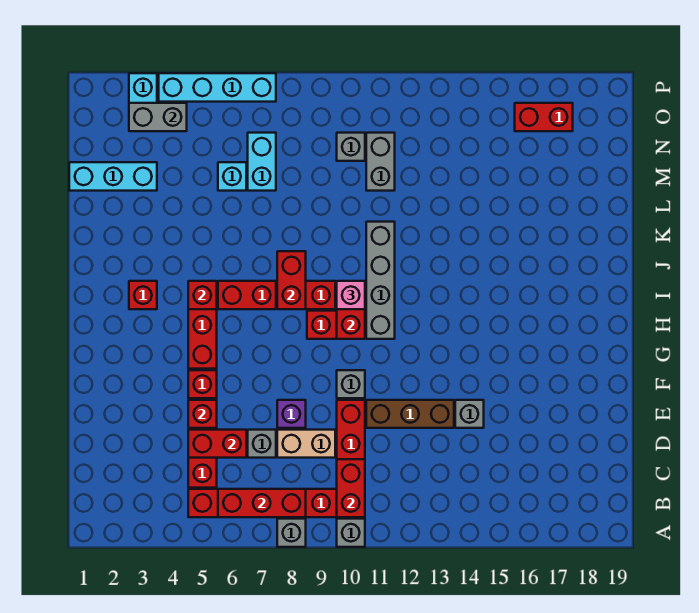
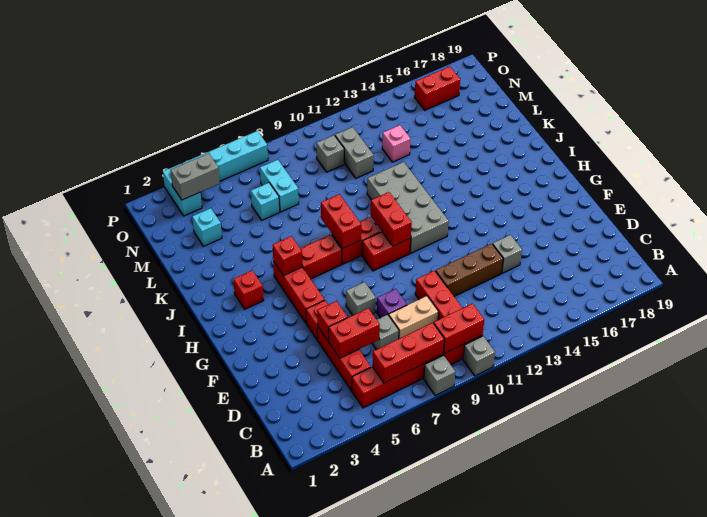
red brick B10:C10 level 2 -> red brick B9:B10 level 2
grey brick F10 level 1 -> grey brick F7 level 1
grey brick H11:K11 level 1 -> grey brick H11:K12 level 1
pink brick I10 level 3 -> pink brick M13 level 1
cyan brick M1:M3 level 1 -> cyan brick M3 level 1

